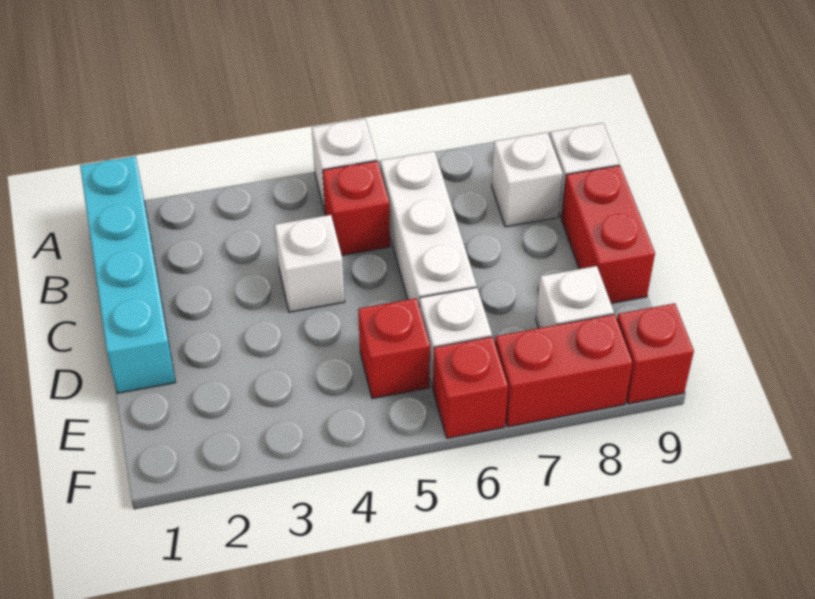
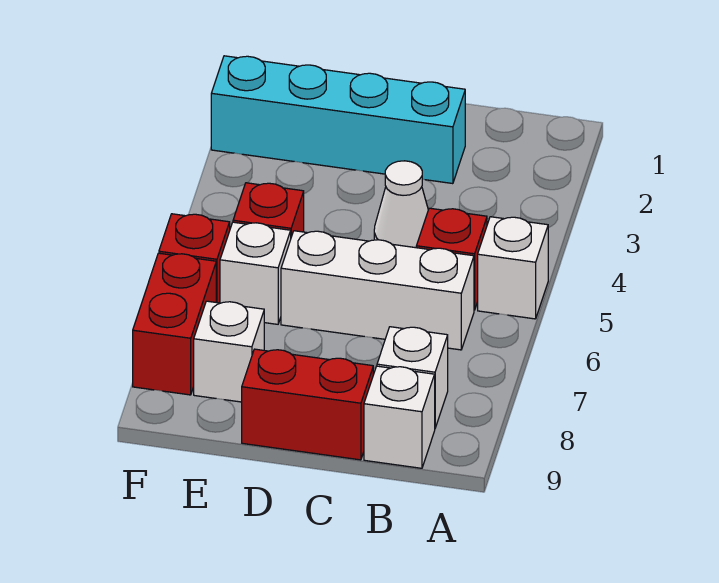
cyan brick A1:D1 level 1 -> cyan brick C2:F2 level 1
white brick C4 level 1 -> white cone C4 level 1
red brick F9 level 1 -> none

